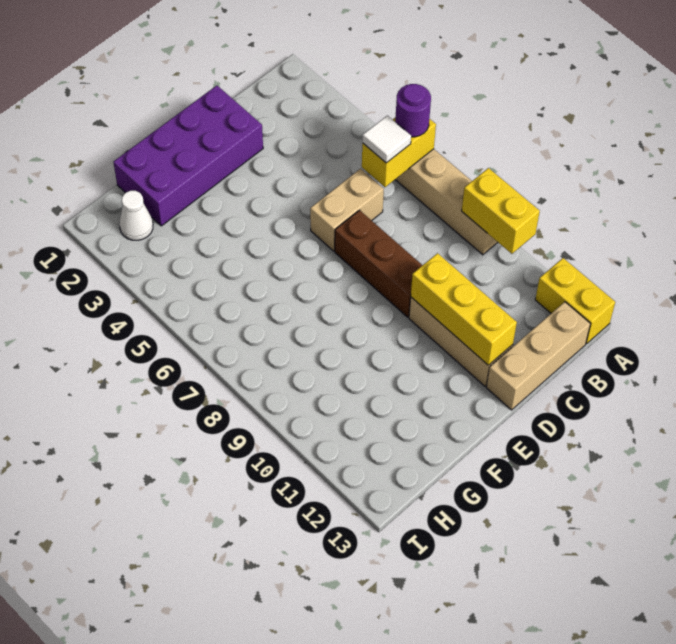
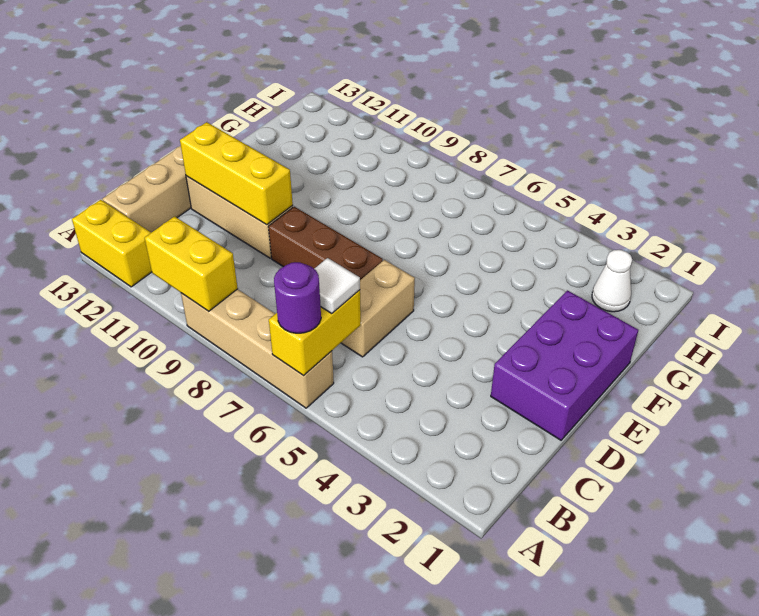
purple brick D1:G2 level 1 -> purple brick D1:F2 level 1

